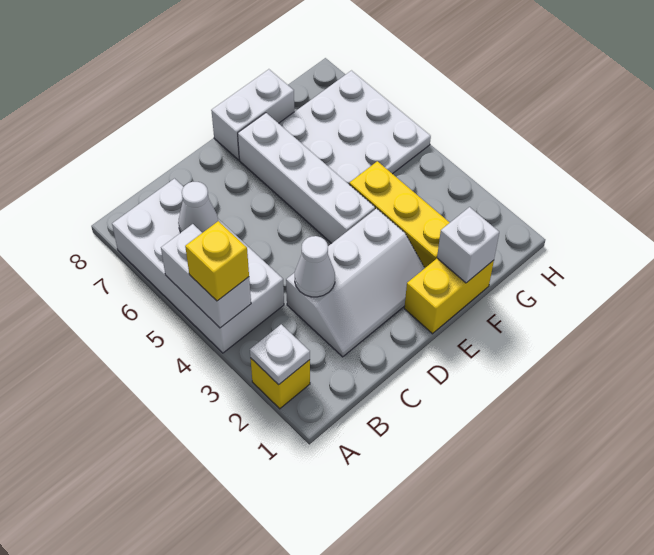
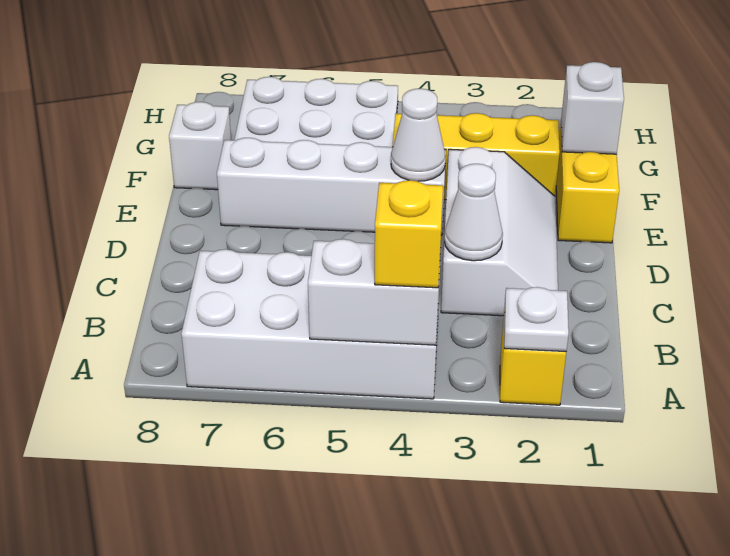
white cone B6 level 2 -> white cone E4 level 2
white brick E8:F8 level 1 -> white brick F8 level 1

